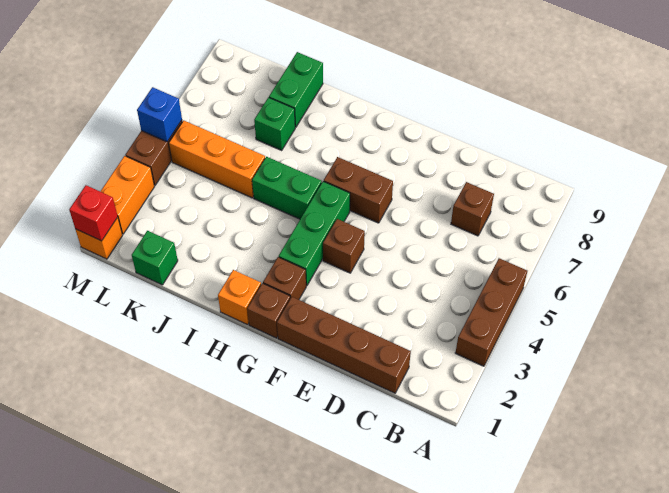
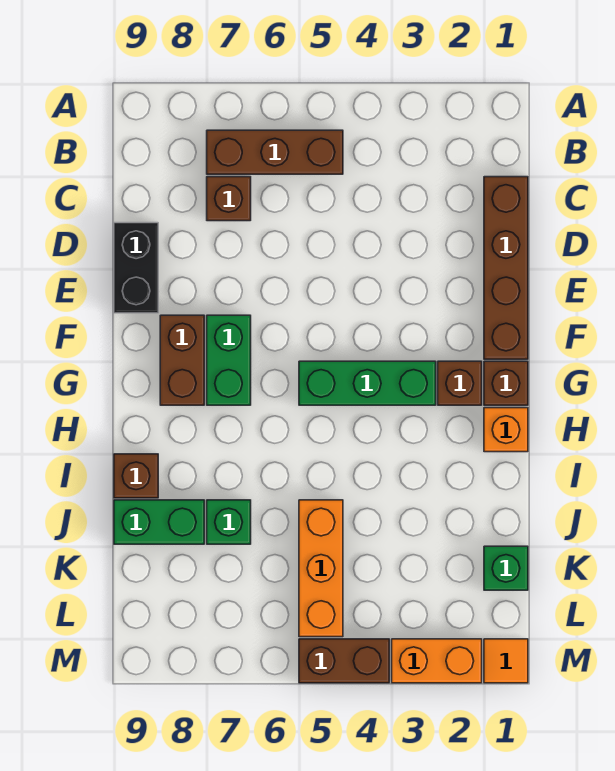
brown brick A3:A5 level 1 -> brown brick B5:B7 level 1
none -> black brick D9:E9 level 1
brown brick F4 level 1 -> brown brick I9 level 1
brown brick F6:G6 level 1 -> brown brick F8:G8 level 1
green brick H5:I5 level 1 -> green brick F7:G7 level 1
orange brick M1 level 1 -> orange tile M1 level 1
red brick M1 level 2 -> none
blue brick M5 level 2 -> none

